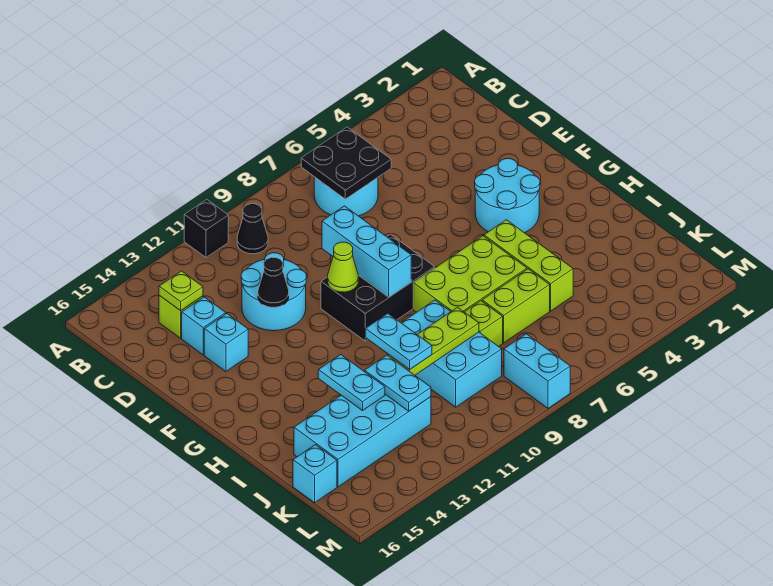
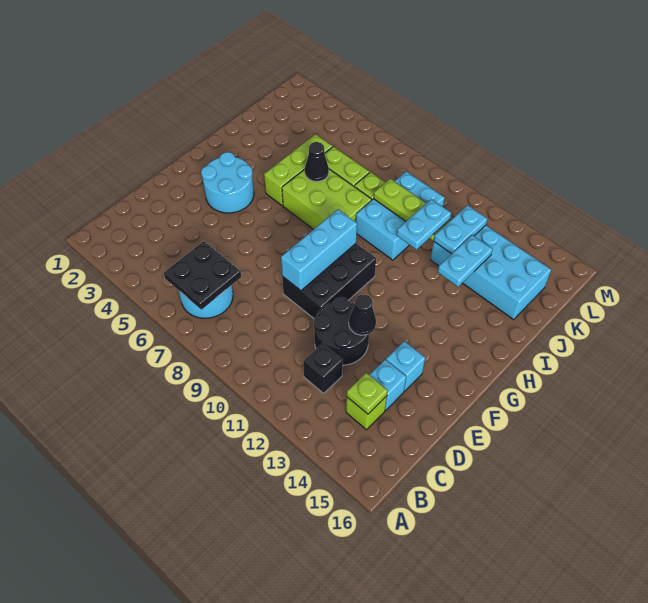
black brick A11 level 1 -> black brick C12 level 1
black cone B10 level 1 -> black cone I6 level 2
cyan round brick D11:E12 level 1 -> black round brick D11:E12 level 1
black brick F8:G10 level 1 -> black brick E9:G10 level 1
lime cone F10 level 2 -> none
cyan brick K16 level 1 -> none
cyan brick L8:M8 level 1 -> none

